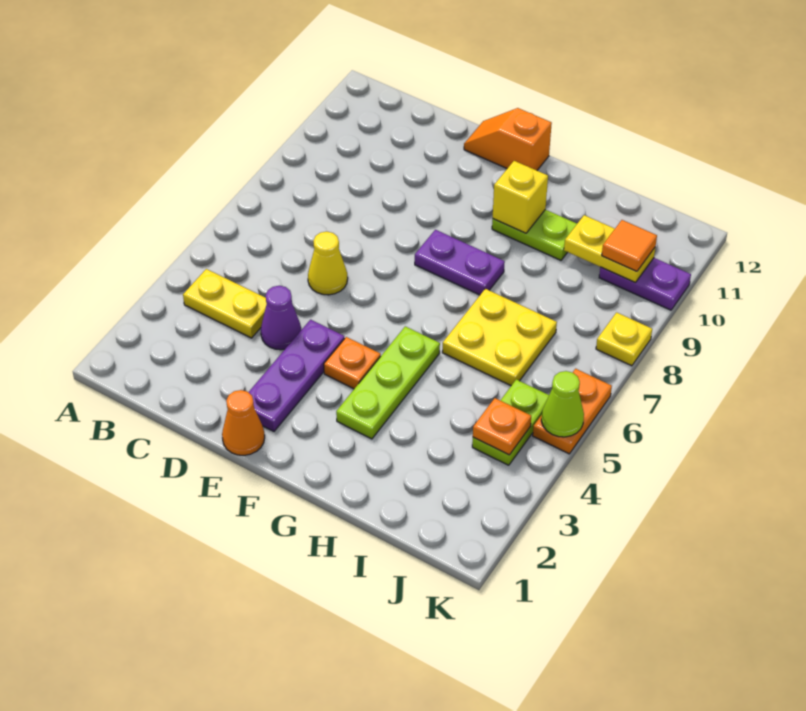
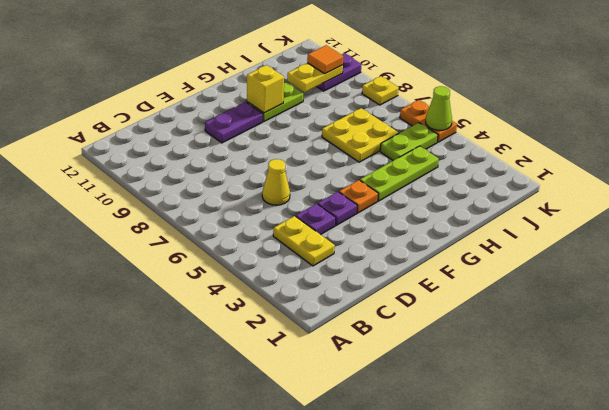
yellow plate B4:C4 level 1 -> yellow plate C3:C4 level 1
purple cone D4 level 1 -> purple plate D4 level 1
orange cone E1 level 1 -> none
purple plate E2:E4 level 1 -> purple plate E4 level 1
orange slope E12:F12 level 1 top F -> none
purple plate F8:G8 level 1 -> purple plate E10:F10 level 1
lime plate G3:G5 level 1 -> lime plate G4:I4 level 1
lime plate J4:J5 level 1 -> lime plate I5:J5 level 1
orange plate J4 level 2 -> none

